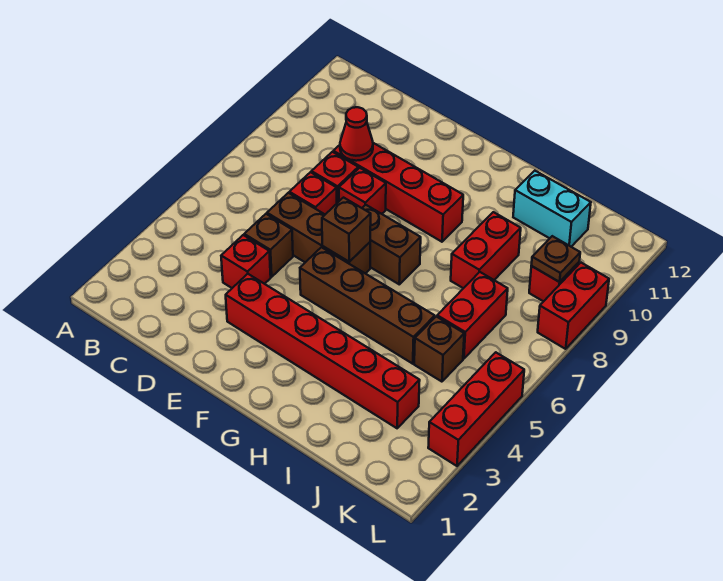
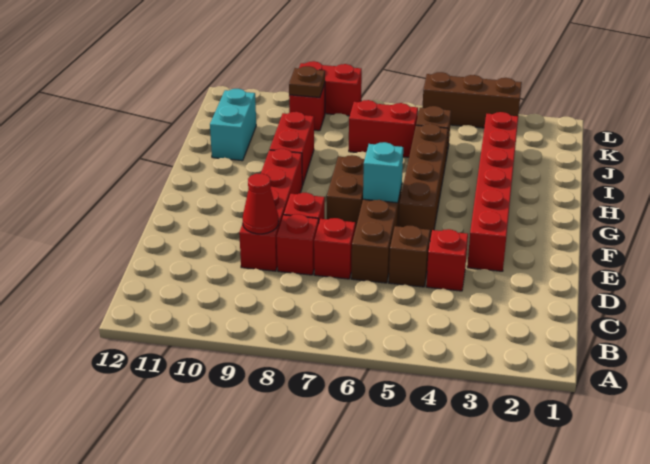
brown brick F6 level 2 -> cyan brick F6 level 2
red brick I8:I9 level 1 -> red brick H9:I9 level 1
red brick L3:L5 level 1 -> brown brick L3:L5 level 1

